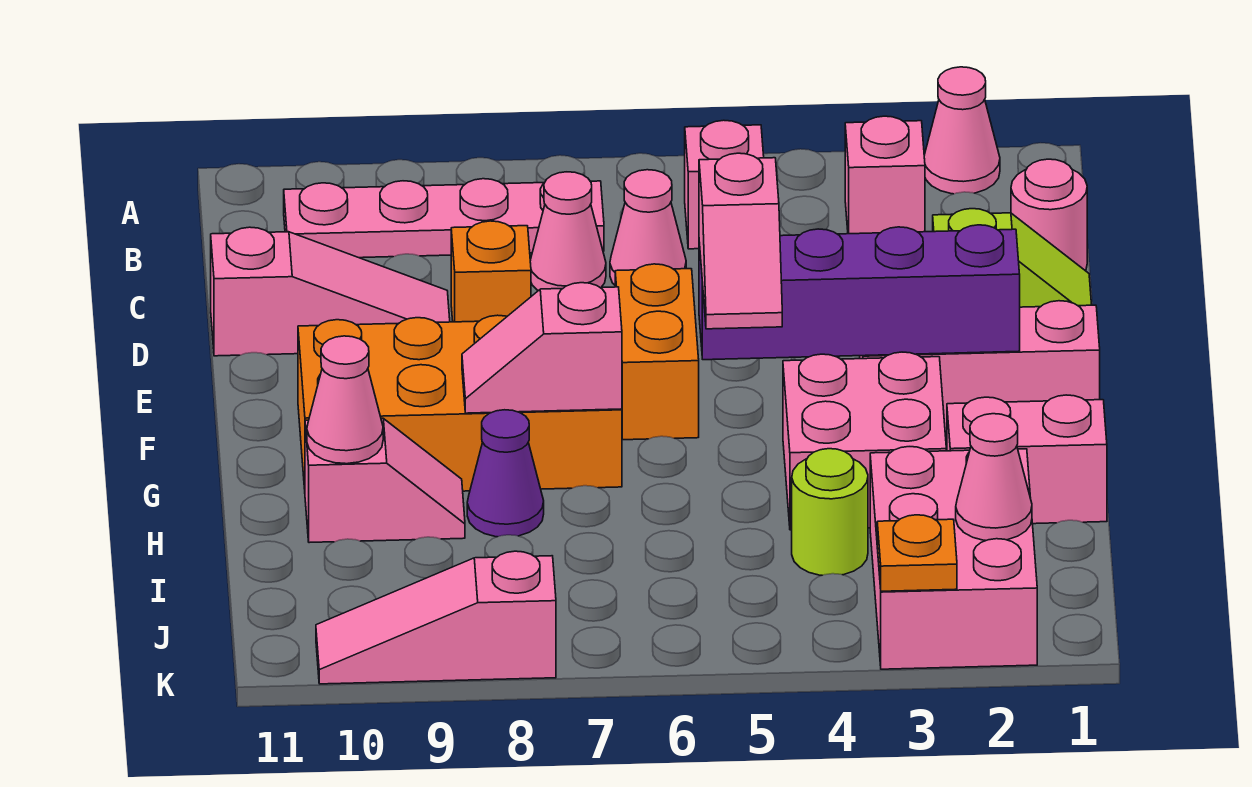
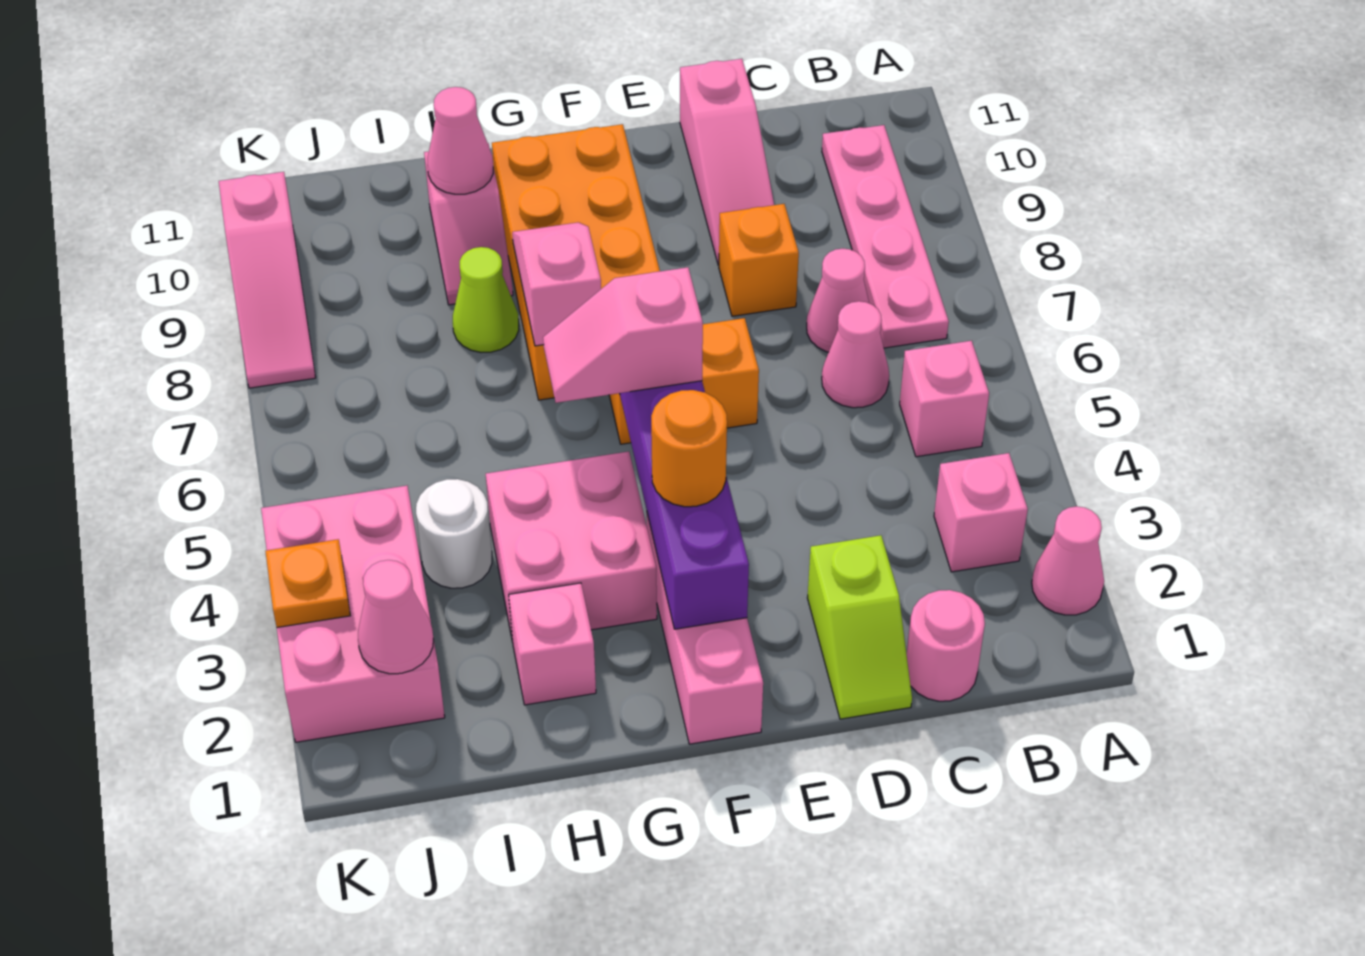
none -> orange round brick F3 level 3
pink brick H1:H2 level 1 -> pink brick H2 level 1
purple cone H8 level 1 -> lime cone H8 level 1
pink brick I2:K3 level 1 -> pink brick J2:K4 level 1
lime round brick I4 level 1 -> white round brick I4 level 1
pink slope K8:K10 level 1 top 8 -> pink slope K8:K10 level 1 top 10

